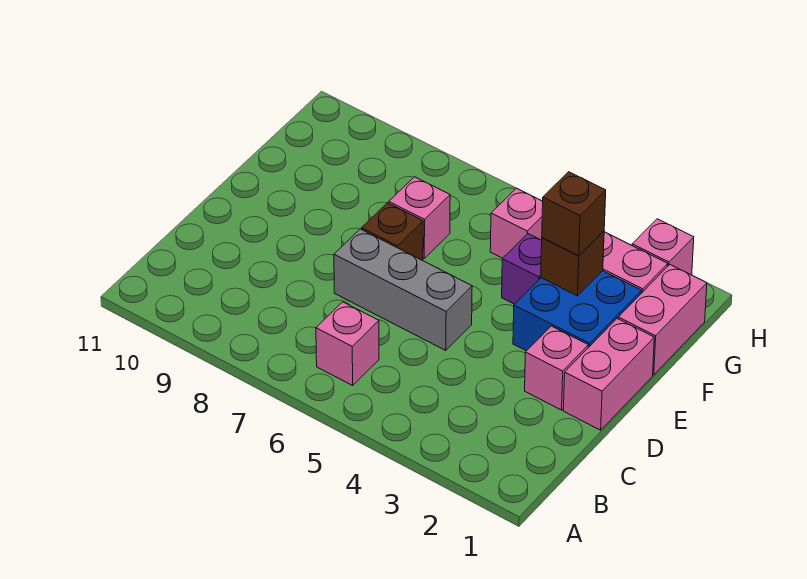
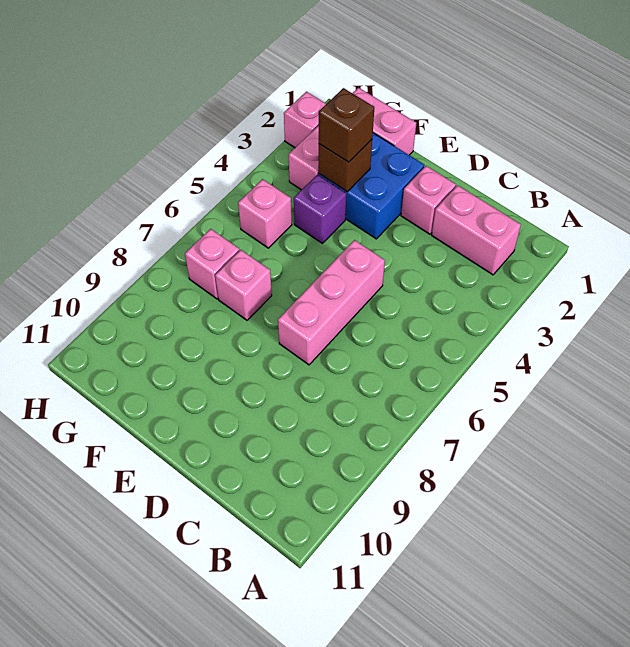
pink brick B6 level 1 -> pink brick G7 level 1
pink brick D1:E1 level 1 -> pink brick B2:C2 level 1
grey brick D5:D7 level 1 -> pink brick D5:D7 level 1
brown brick E7 level 1 -> none

